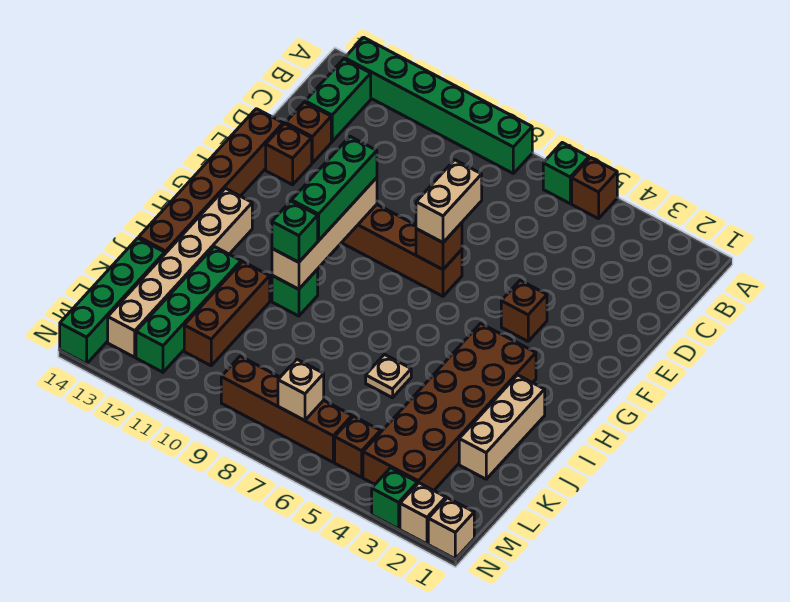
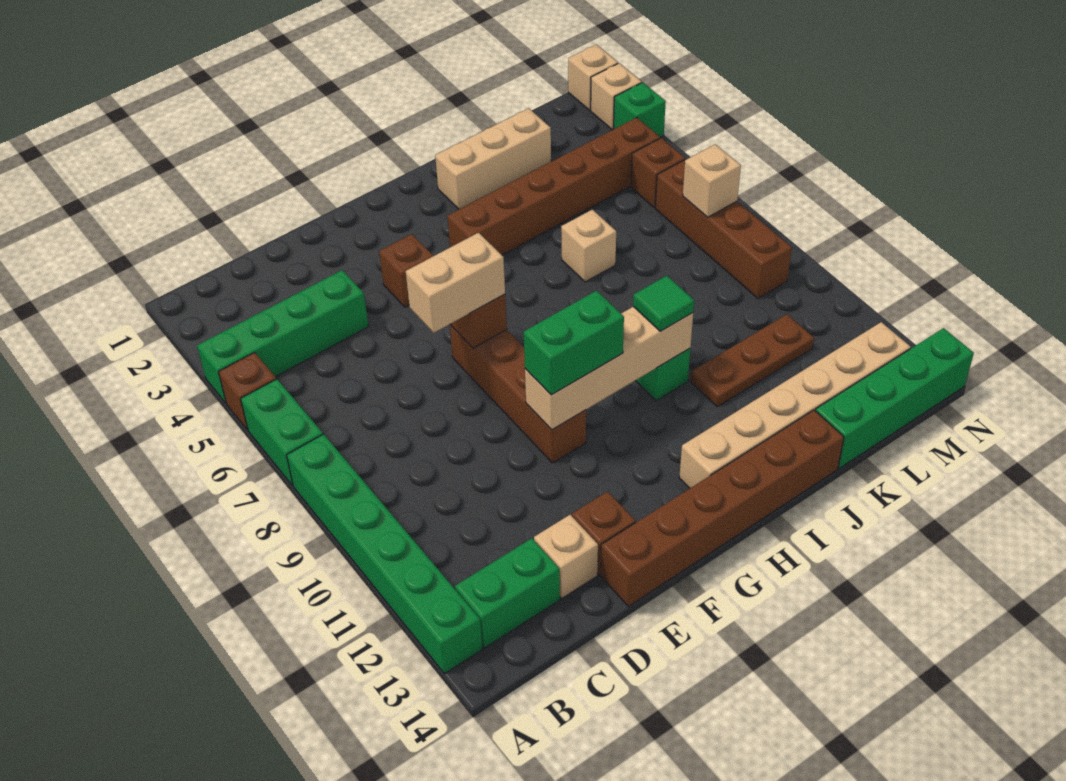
green brick A6 level 1 -> green brick A6:A7 level 1
brown brick D13 level 1 -> tan brick D13 level 1
green brick F10:H10 level 3 -> green brick F10:G10 level 3
brown brick H3:M4 level 1 -> brown brick H4:M4 level 1
green brick I10 level 3 -> green tile I10 level 3
tan plate J6 level 1 -> tan brick J6 level 1
brown brick J11:L11 level 1 -> brown plate J11:L11 level 1
green brick J12:M12 level 1 -> green brick A4:D4 level 1

